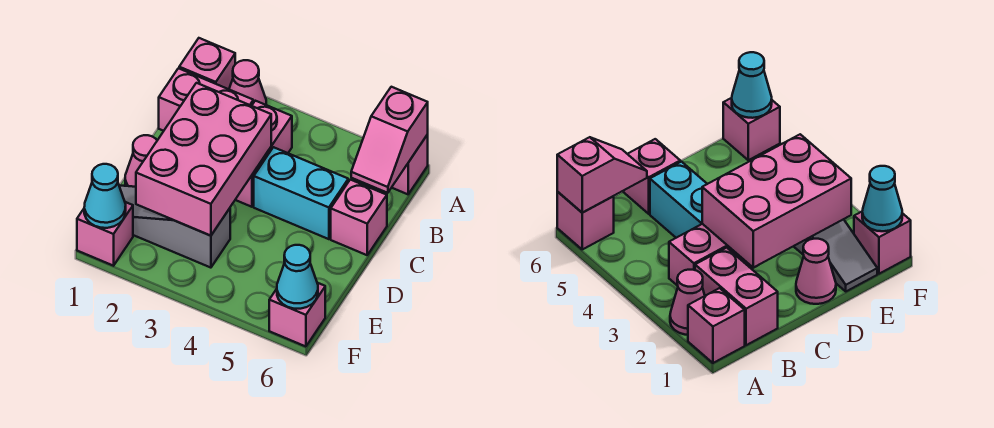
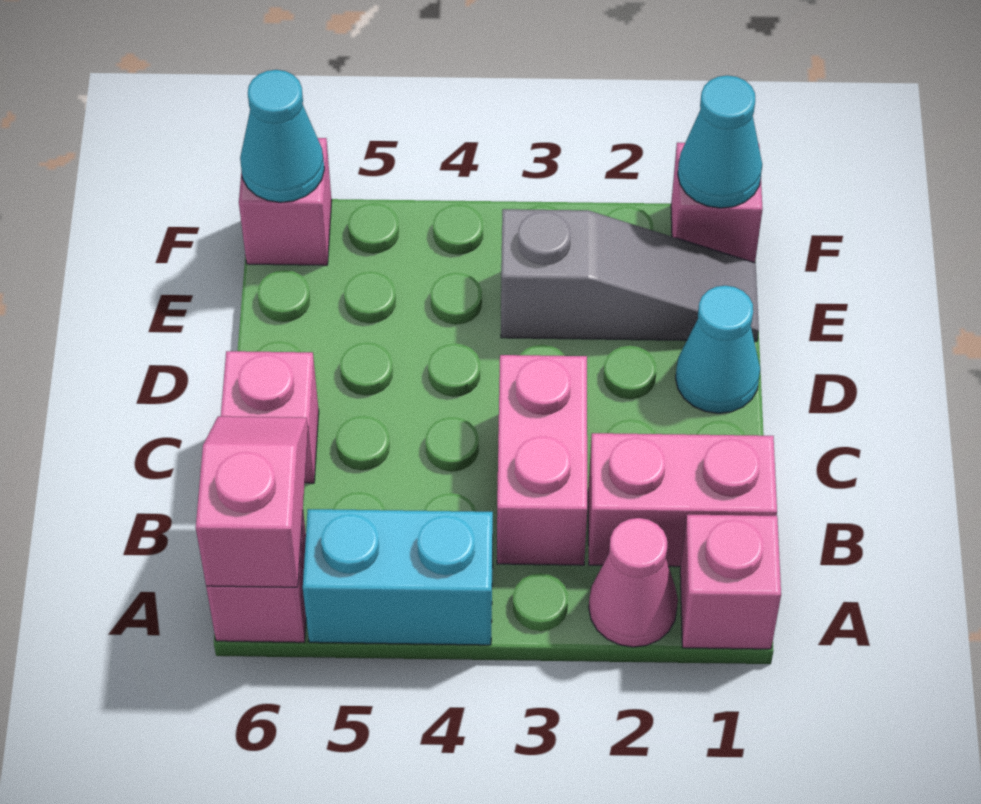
pink brick C2:E3 level 2 -> none
cyan brick C4:C5 level 1 -> cyan brick A4:A5 level 1
pink cone D1 level 1 -> cyan cone D1 level 1

